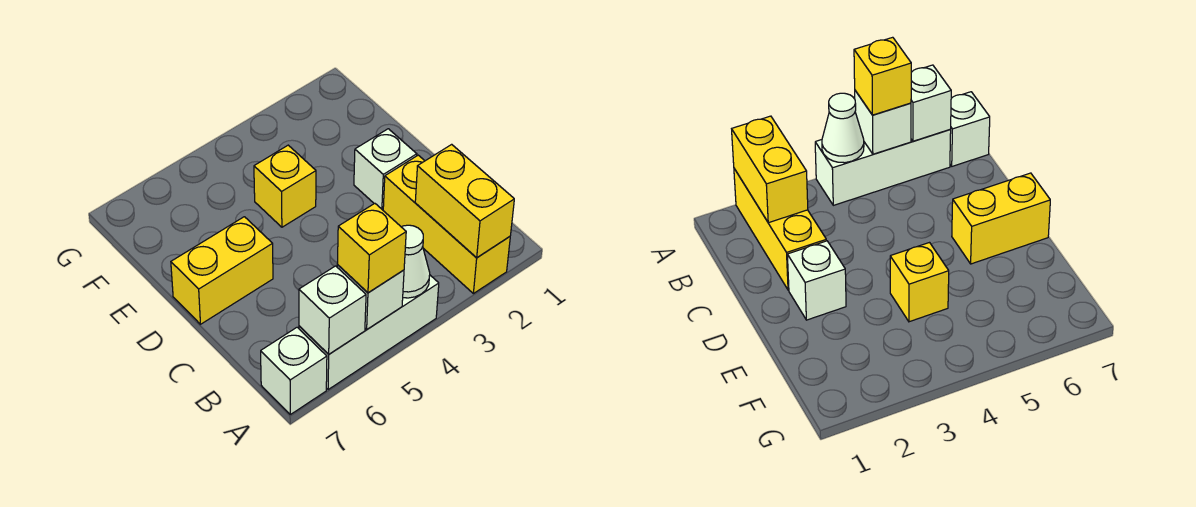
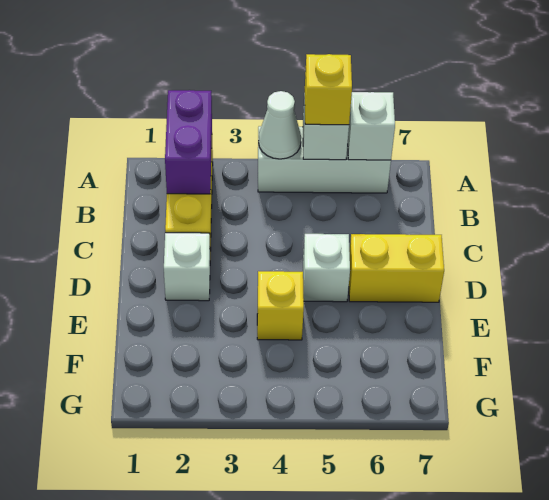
yellow brick A2:B2 level 2 -> purple brick A2:B2 level 2
white brick A7 level 1 -> white brick D5 level 1

